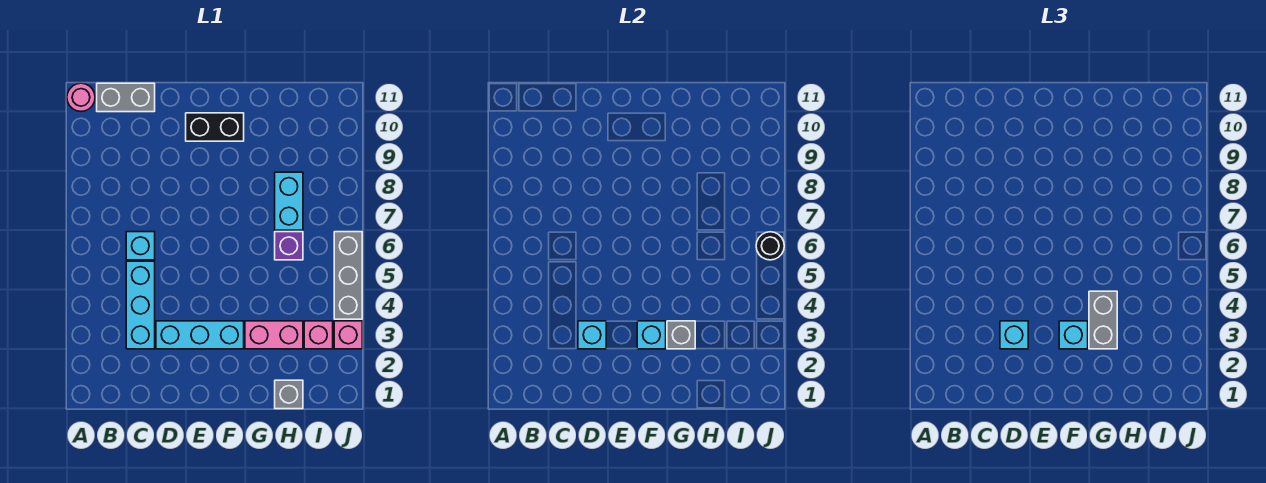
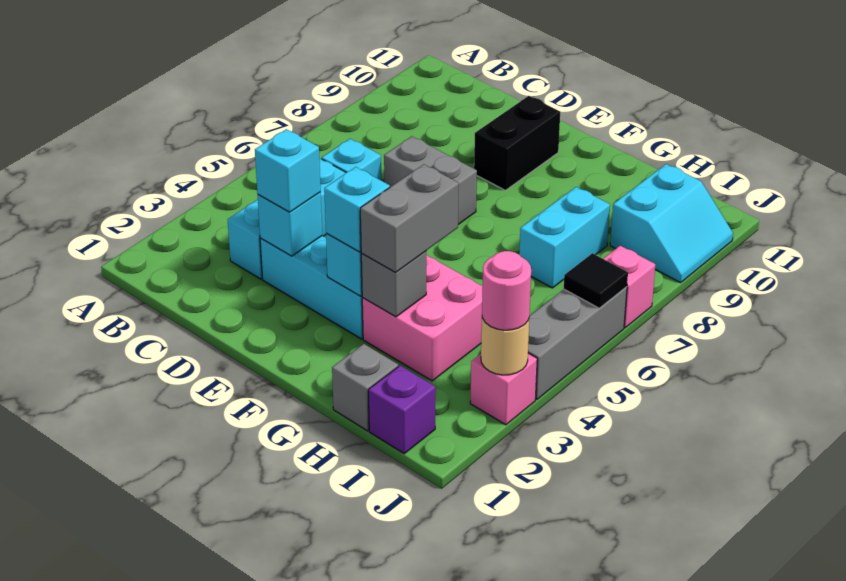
pink round brick A11 level 1 -> pink round brick J3 level 3
grey brick B11:C11 level 1 -> grey brick D7:E7 level 1
black brick E10:F10 level 1 -> black brick E9:E10 level 1
pink brick G3:H3 level 1 -> pink brick G3:H4 level 1
purple brick H6 level 1 -> purple brick I1 level 1
pink brick I3 level 1 -> pink brick J7 level 1
none -> cyan slope I9:J10 level 1 top I
none -> tan round brick J3 level 2
black round brick J6 level 2 -> black tile J6 level 2

